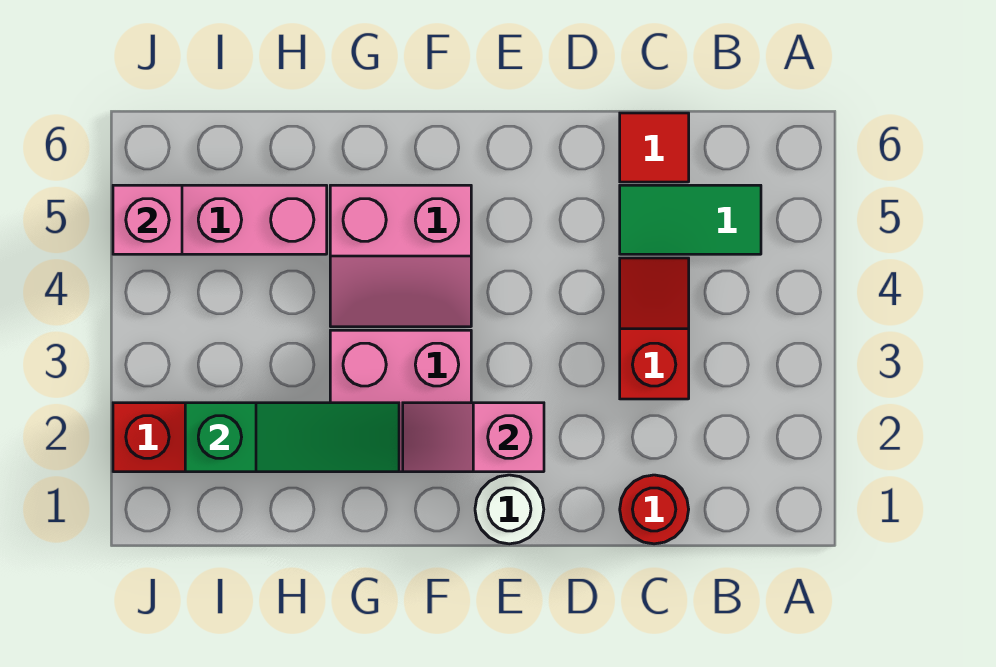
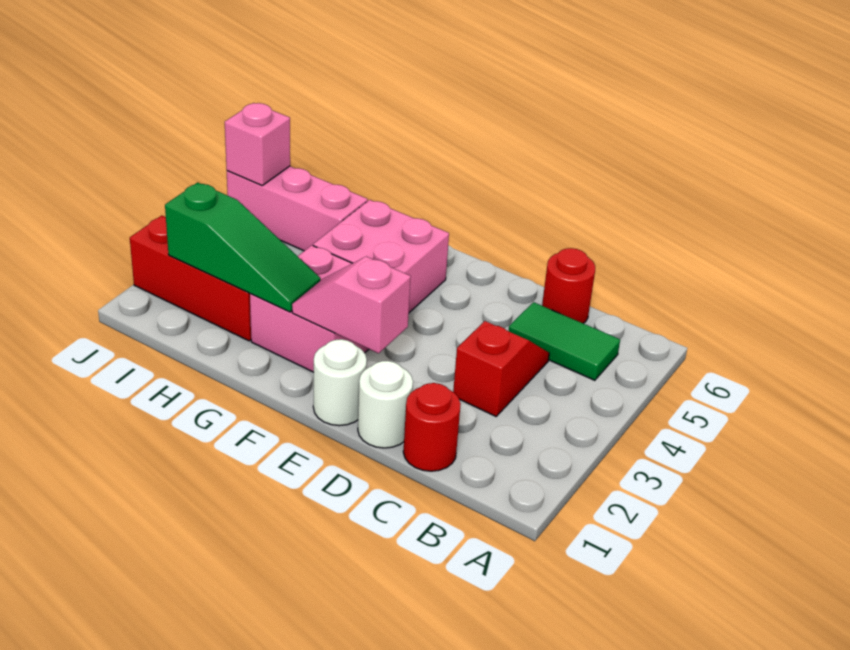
red tile C6 level 1 -> red round brick C6 level 1
none -> white round brick D1 level 1
pink slope F4:G5 level 1 top 5 -> pink brick F4:G5 level 1

